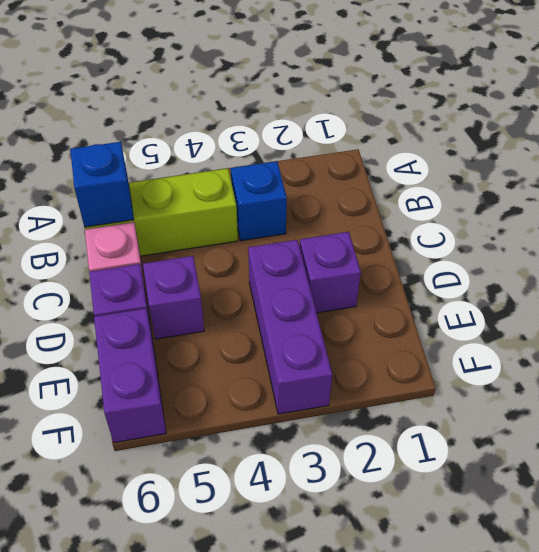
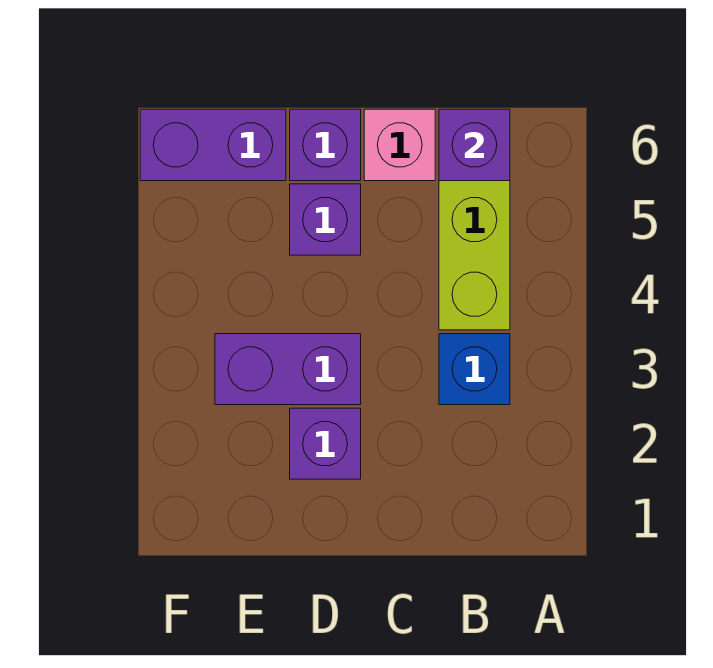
blue brick B6 level 2 -> purple brick B6 level 2
purple brick D3:F3 level 1 -> purple brick D3:E3 level 1

